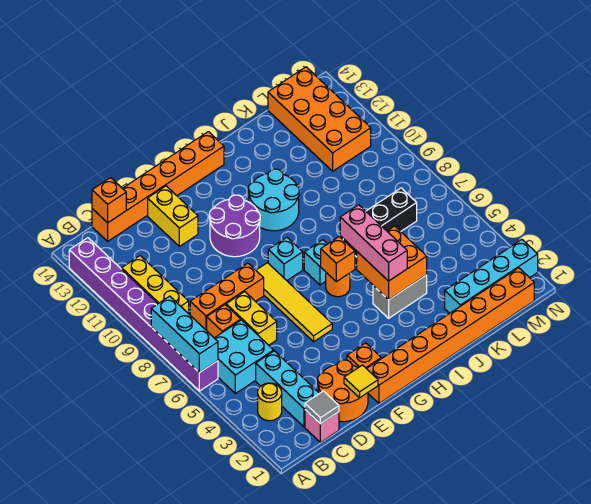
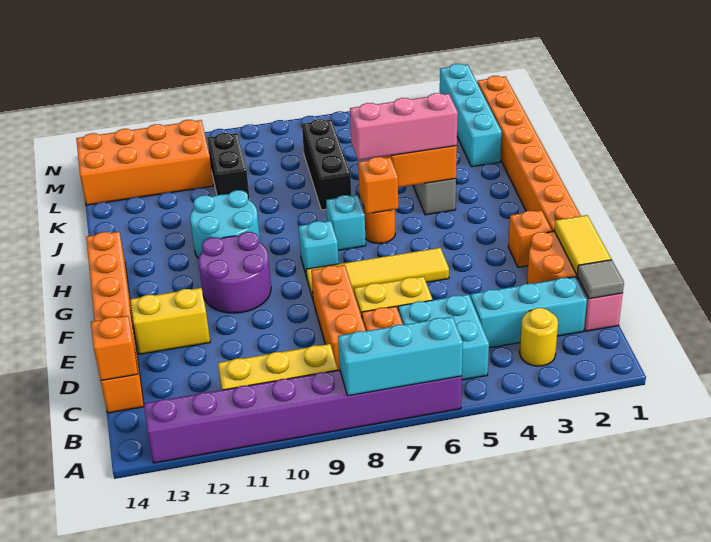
yellow tile E1 level 2 -> yellow tile D1:E1 level 2
none -> black brick K10:L10 level 1

